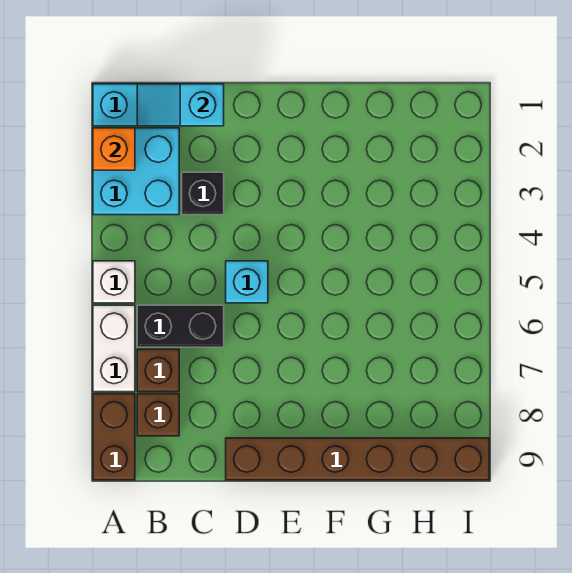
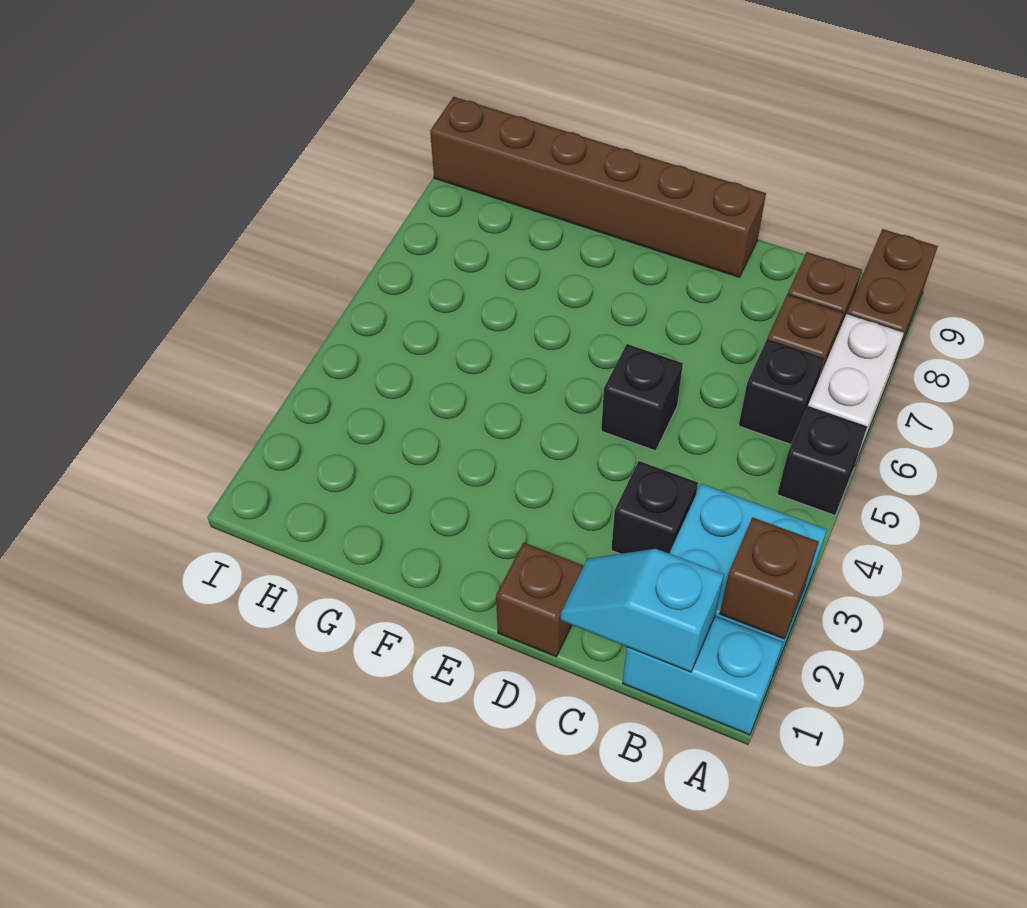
orange brick A2 level 2 -> brown brick A2 level 2
white brick A5 level 1 -> black brick A5 level 1
cyan slope B1:C1 level 2 top C -> cyan slope B1:C1 level 2 top B
black brick B6:C6 level 1 -> black brick B6 level 1
none -> brown brick D1 level 1
cyan brick D5 level 1 -> black brick D5 level 1

